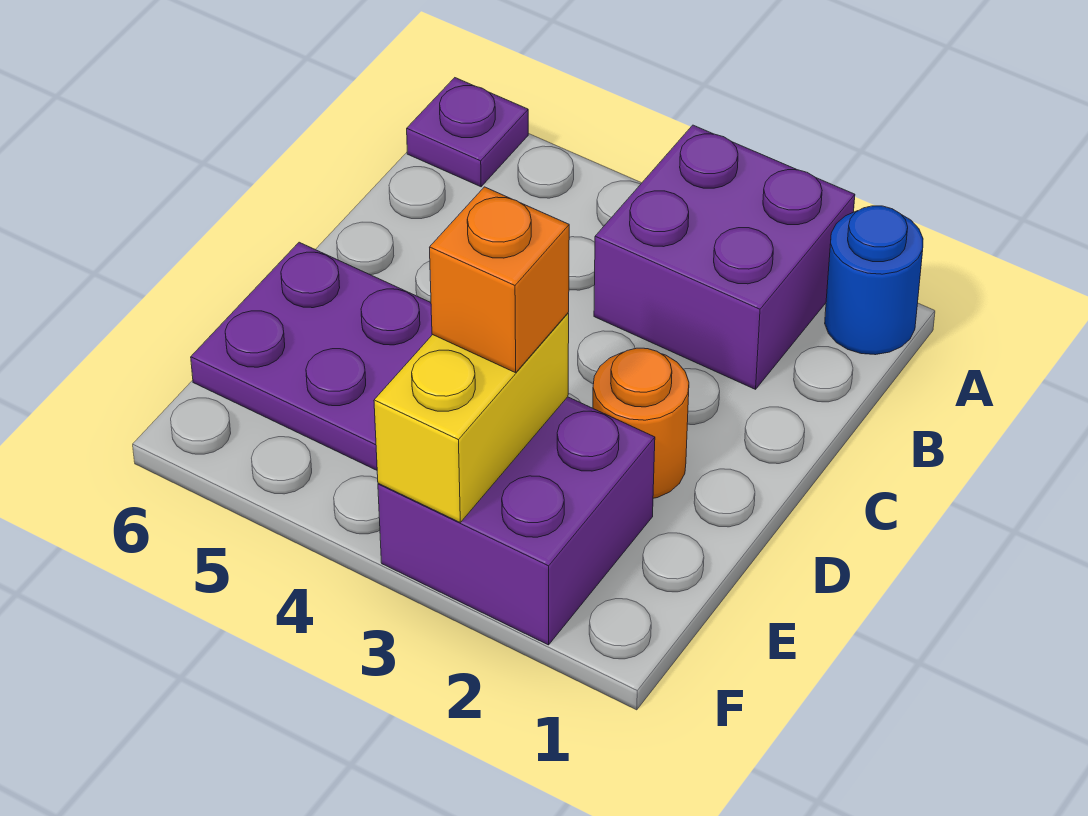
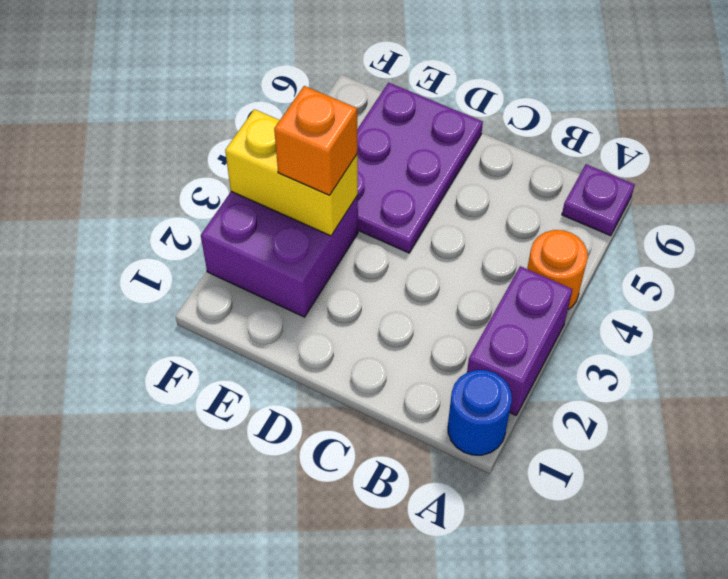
purple brick A2:B3 level 1 -> purple brick A2:A3 level 1
orange round brick D2 level 1 -> orange round brick A4 level 1

